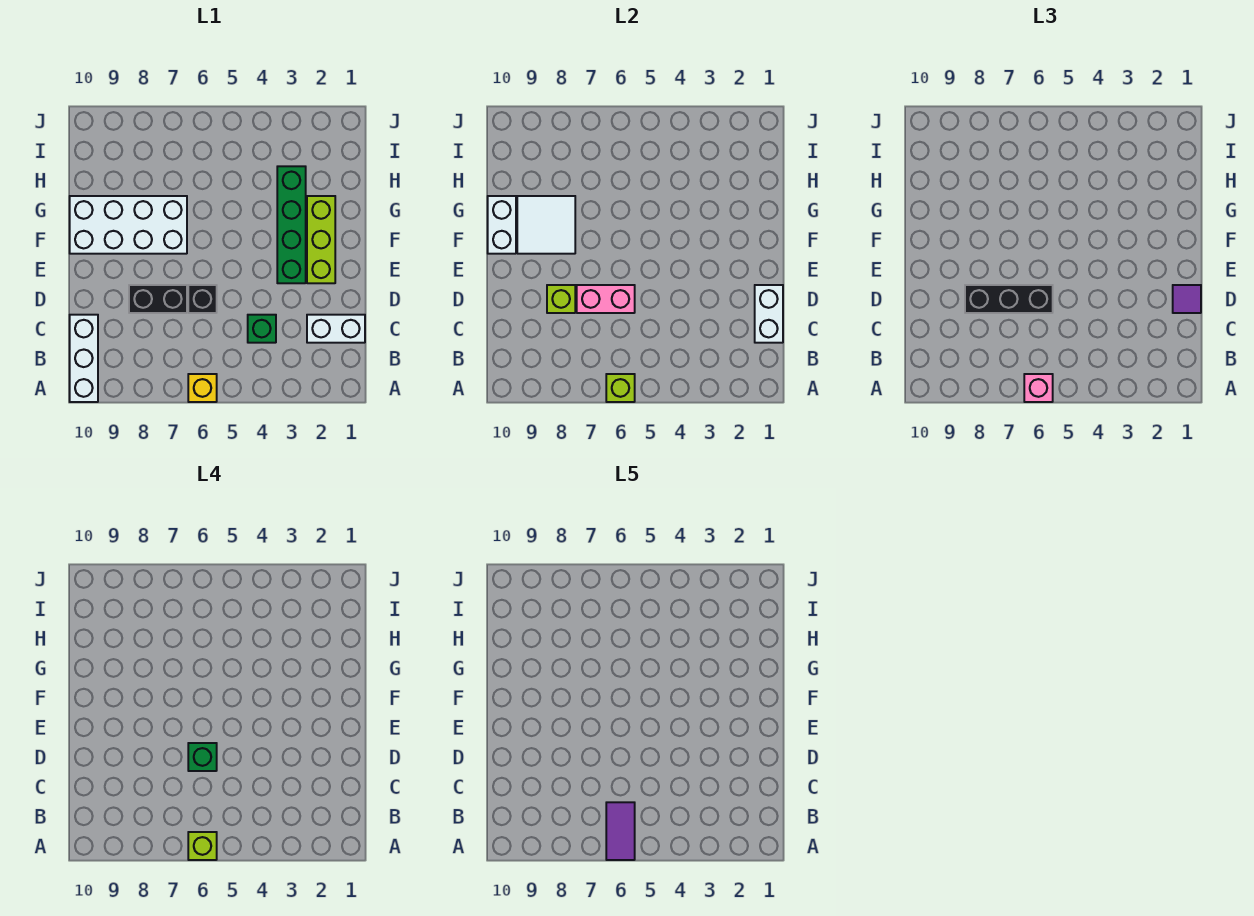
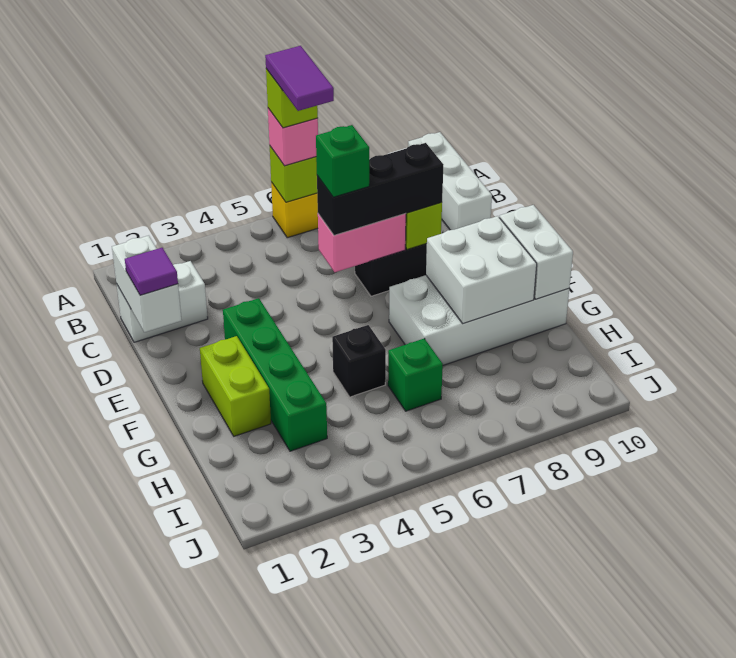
green brick C4 level 1 -> green brick H6 level 1
black brick D6 level 1 -> black brick G5 level 1
lime brick E2:G2 level 1 -> lime brick F2:G2 level 1
white tile F8:G9 level 2 -> white brick F8:G9 level 2

